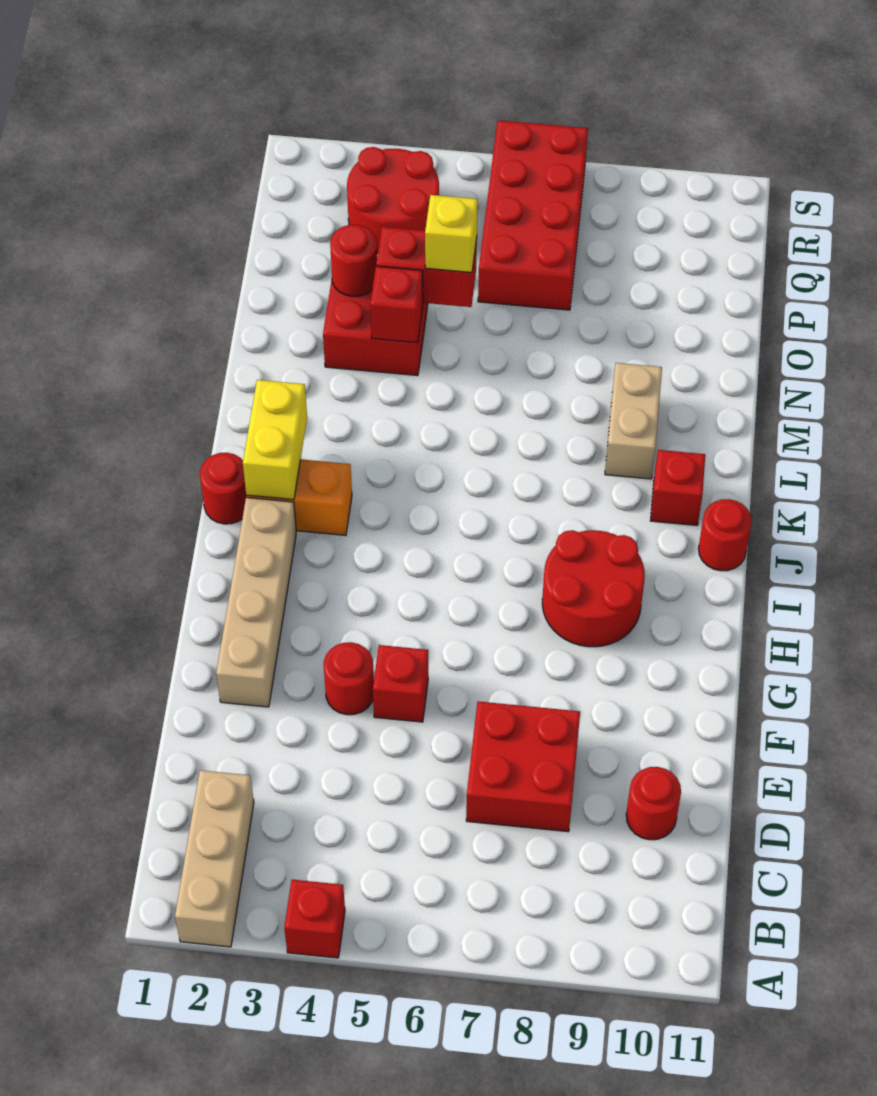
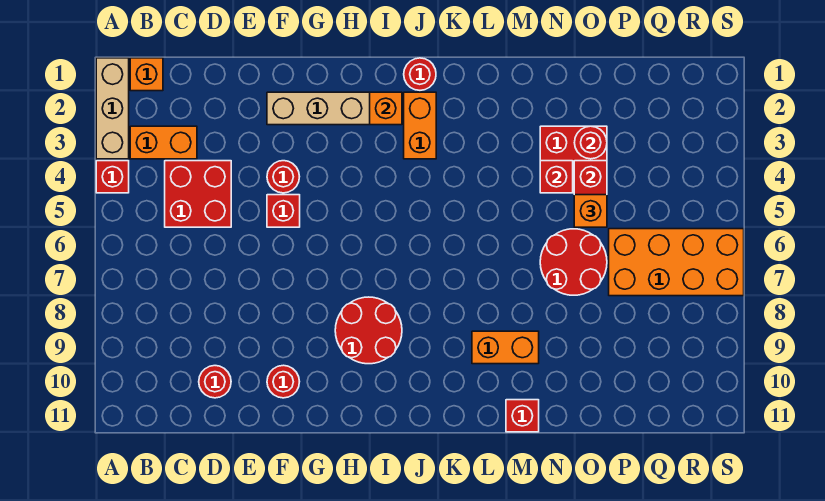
tan brick A2:C2 level 1 -> tan brick A1:A3 level 1
none -> orange brick B1 level 1
none -> orange brick B3:C3 level 1
red brick D7:E8 level 1 -> red brick C4:D5 level 1
none -> orange brick I2 level 2
yellow brick J2:K2 level 2 -> none
red round brick J11 level 1 -> red round brick F10 level 1
red brick K10 level 1 -> red brick M11 level 1
tan brick L9:M9 level 1 -> orange brick L9:M9 level 1
yellow brick O5 level 3 -> orange brick O5 level 3
red brick P6:S7 level 1 -> orange brick P6:S7 level 1
red round brick Q3:R4 level 1 -> red round brick N6:O7 level 1

